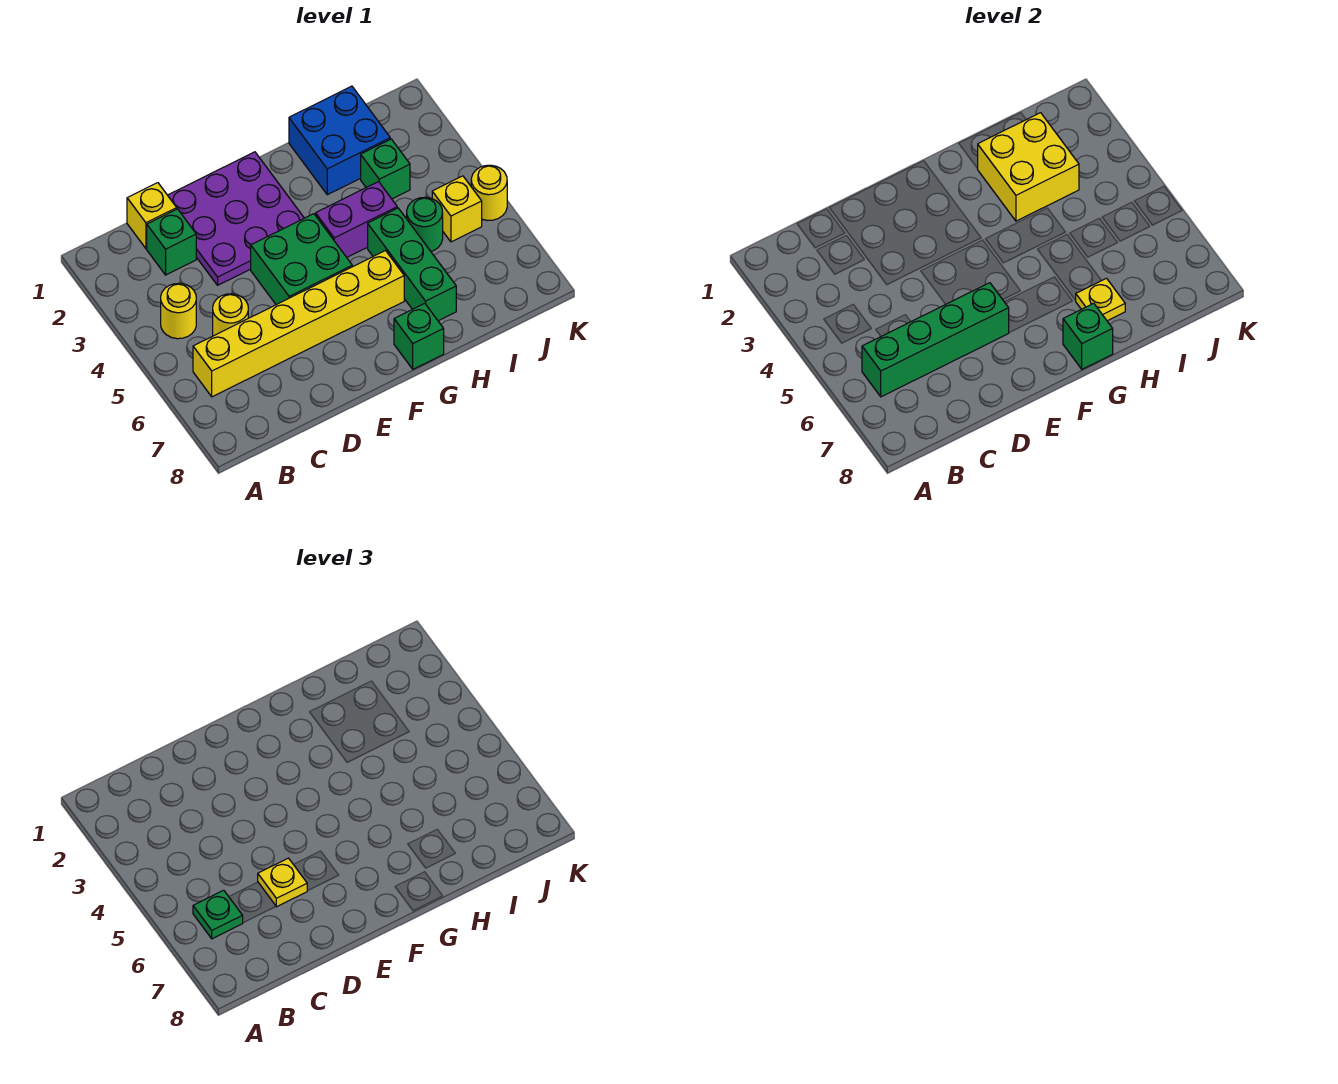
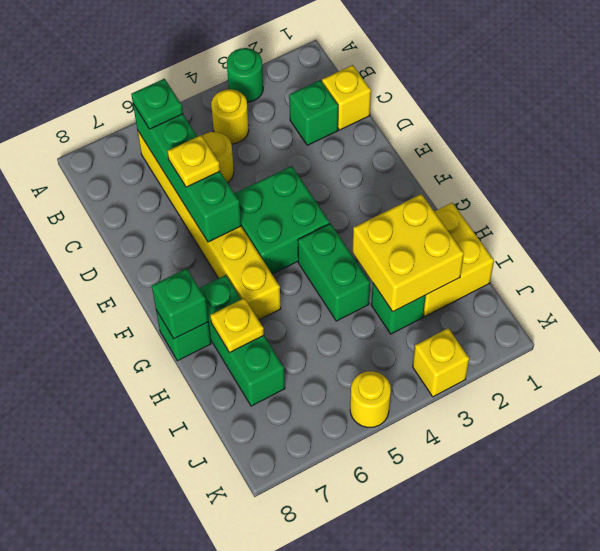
purple plate D1:F3 level 1 -> none
purple brick G4:H4 level 1 -> green brick G4:H4 level 1
blue brick H1:I2 level 1 -> yellow brick H1:I2 level 1
green brick H5:H7 level 1 -> green brick G7:I7 level 1
green round brick I5 level 1 -> green round brick A3 level 1
yellow brick J5 level 1 -> yellow brick K3 level 1

